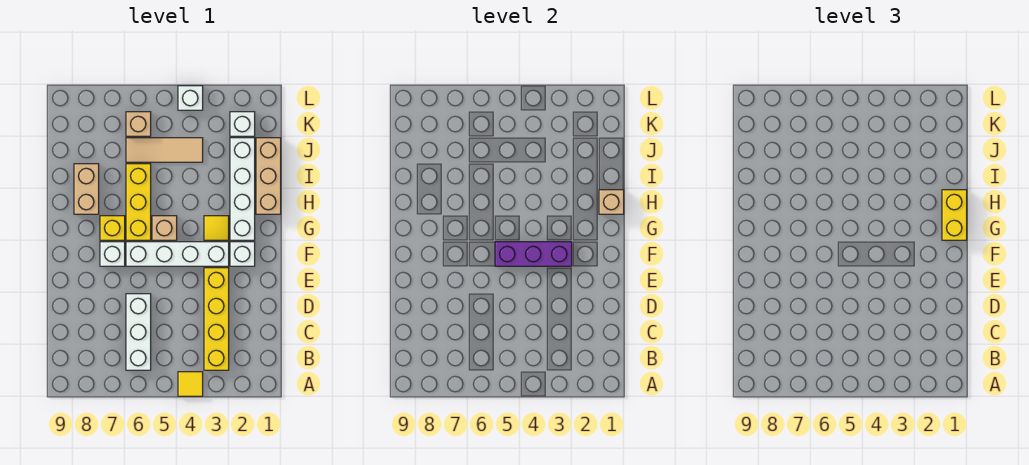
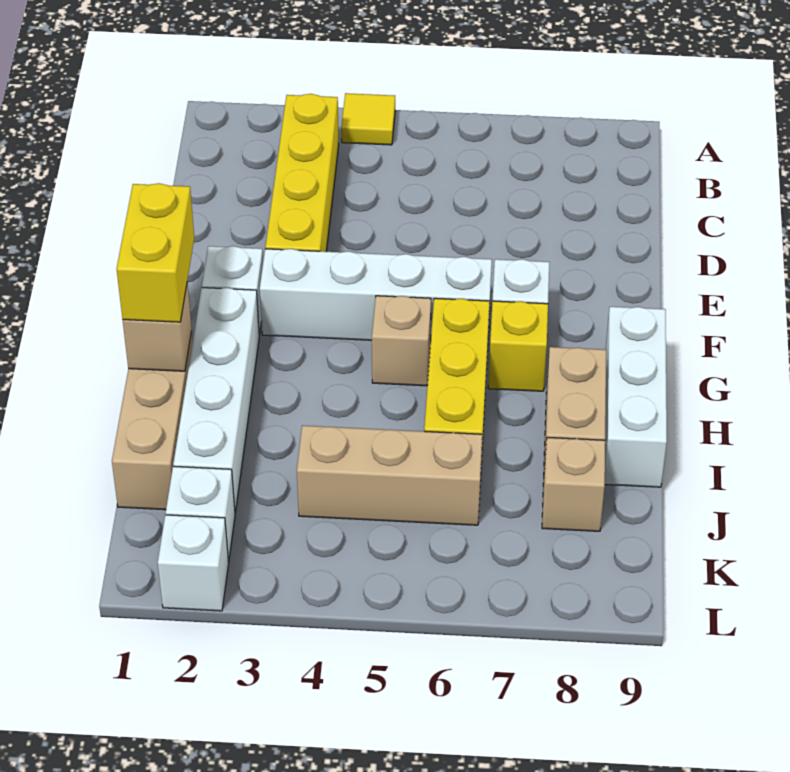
white brick B6:D6 level 1 -> white brick G9:I9 level 1
purple brick F3:F5 level 2 -> none
yellow tile G3 level 1 -> none
tan tile J4:J6 level 1 -> tan brick J4:J6 level 1
tan brick K6 level 1 -> tan brick J8 level 1
white brick L4 level 1 -> white brick L2 level 1

